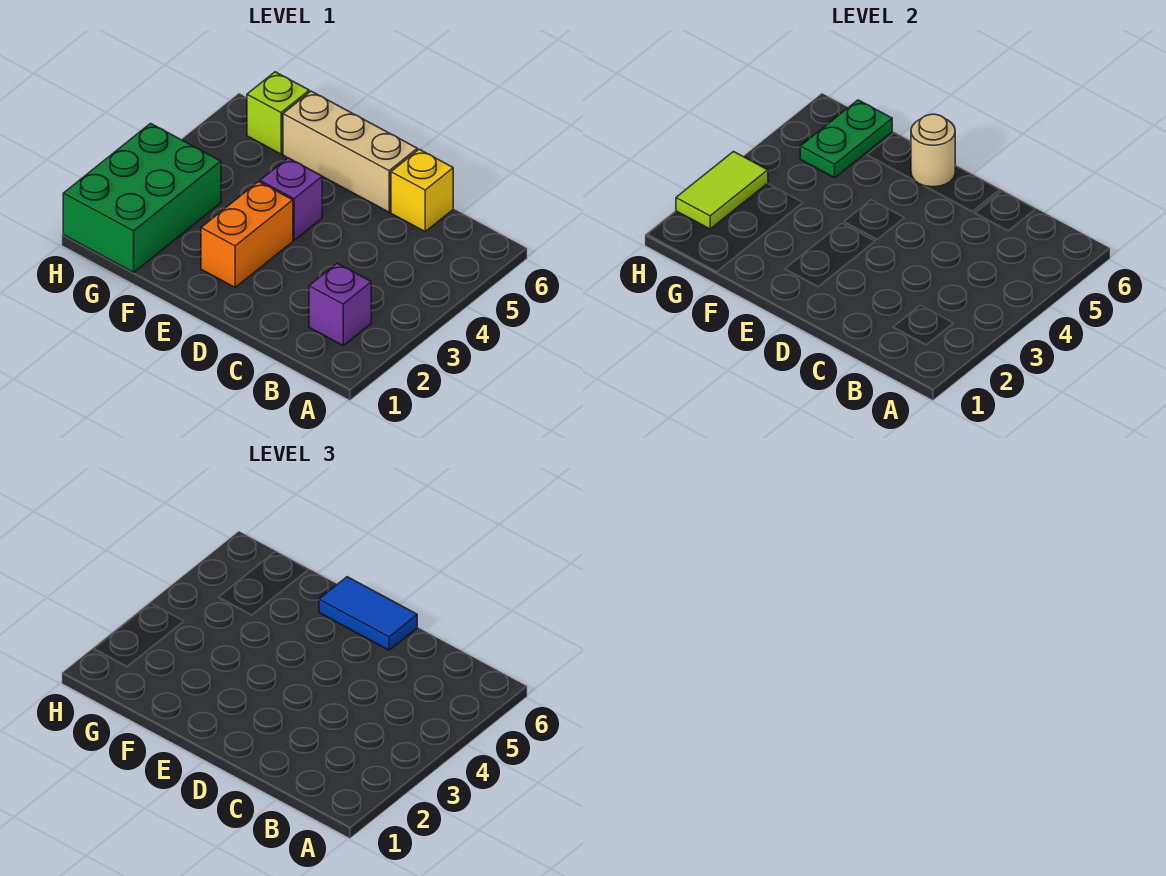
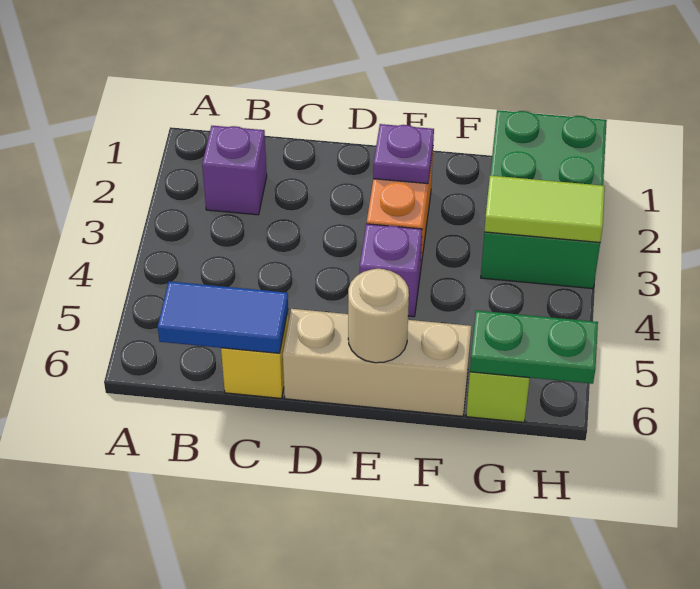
blue tile D6:E6 level 3 -> blue tile B6:C6 level 2
none -> purple plate E2 level 2
green plate G5:G6 level 2 -> green plate G6:H6 level 2
lime tile H2:H3 level 2 -> lime tile G3:H3 level 2

